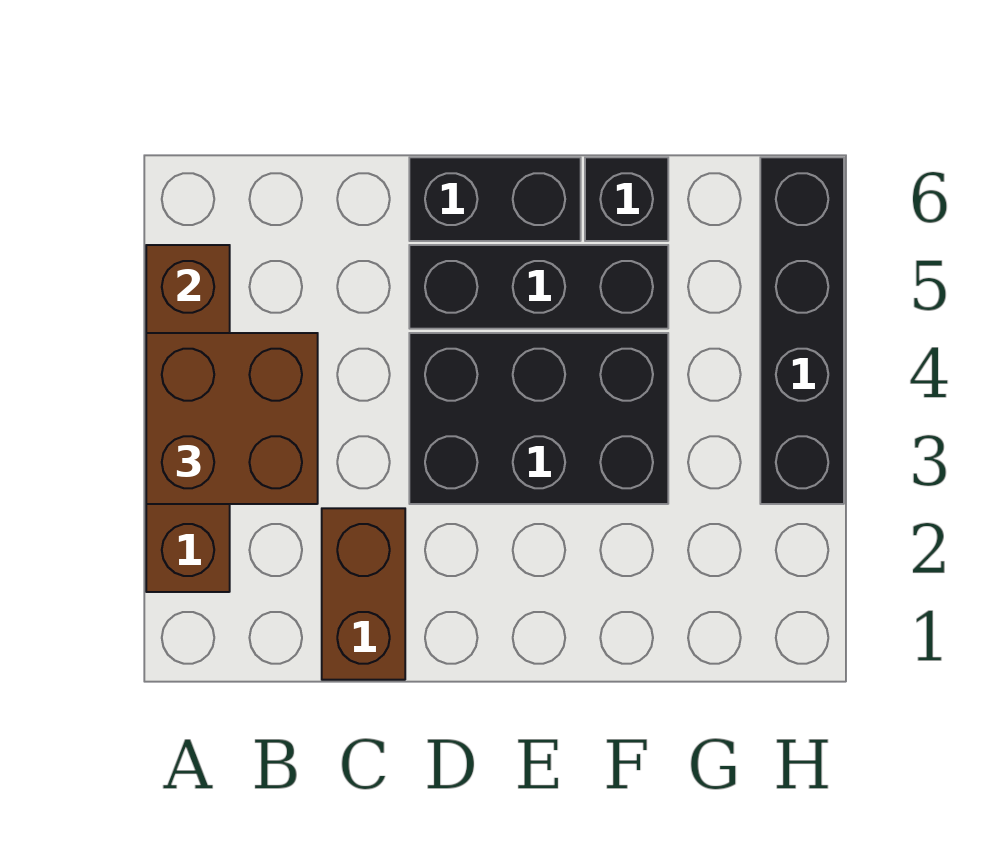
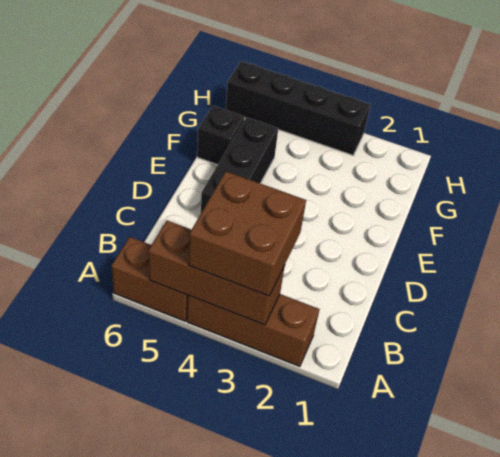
brown brick C1:C2 level 1 -> brown brick A5:A6 level 1
black brick D3:F4 level 1 -> none
black brick D6:E6 level 1 -> none

